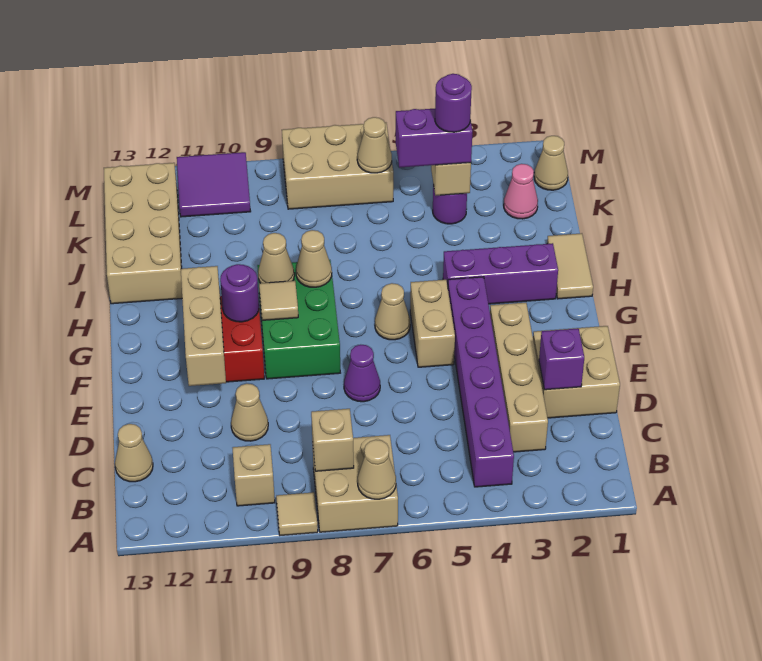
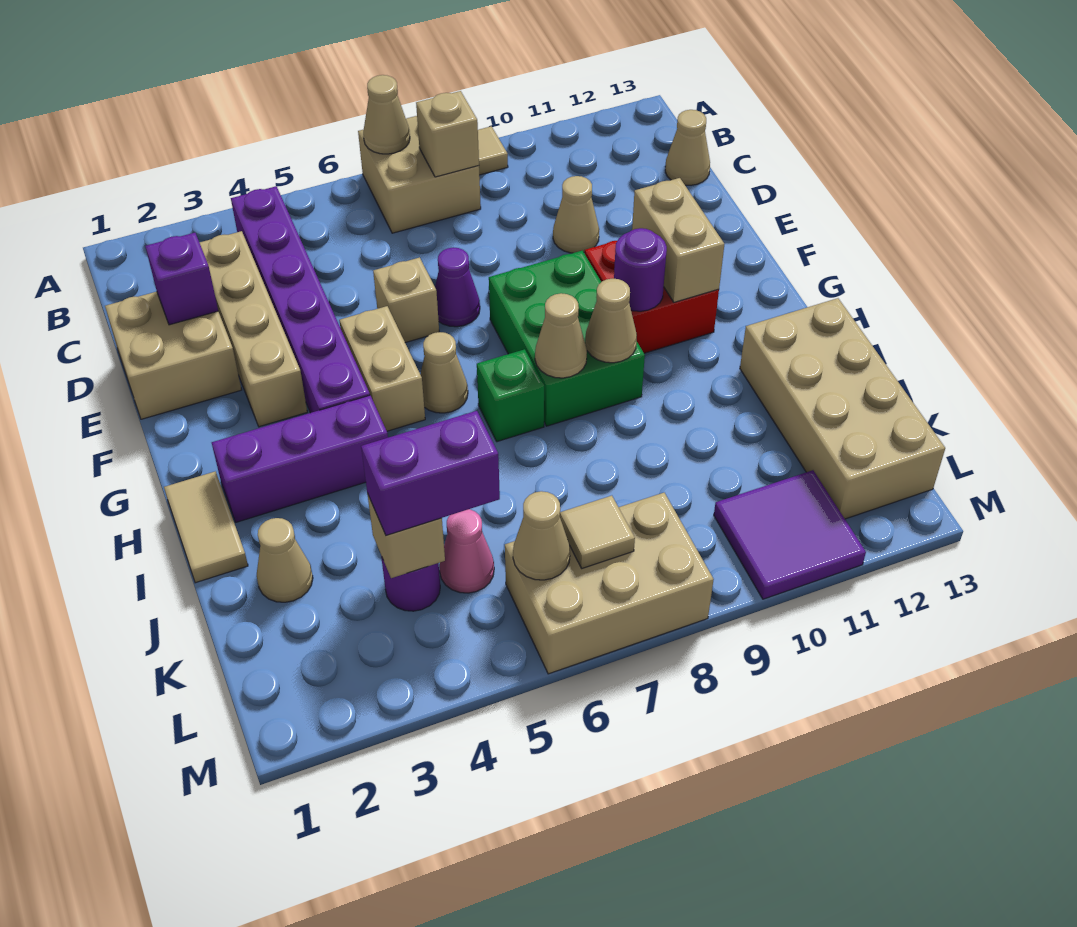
tan brick B10 level 1 -> tan brick E6 level 1
tan brick E11:G11 level 2 -> tan brick F11:G11 level 2
tan tile G9 level 2 -> tan tile L7 level 2
none -> green brick H7 level 1
pink cone K2 level 1 -> pink cone K5 level 1
purple round brick K4 level 4 -> none
tan cone L1 level 1 -> tan cone J2 level 1

